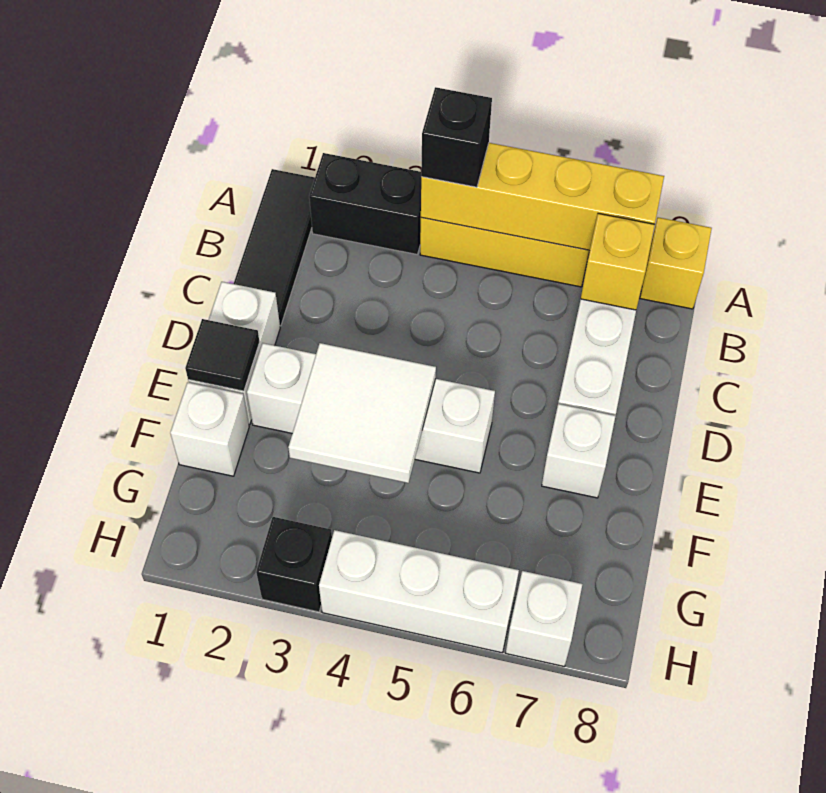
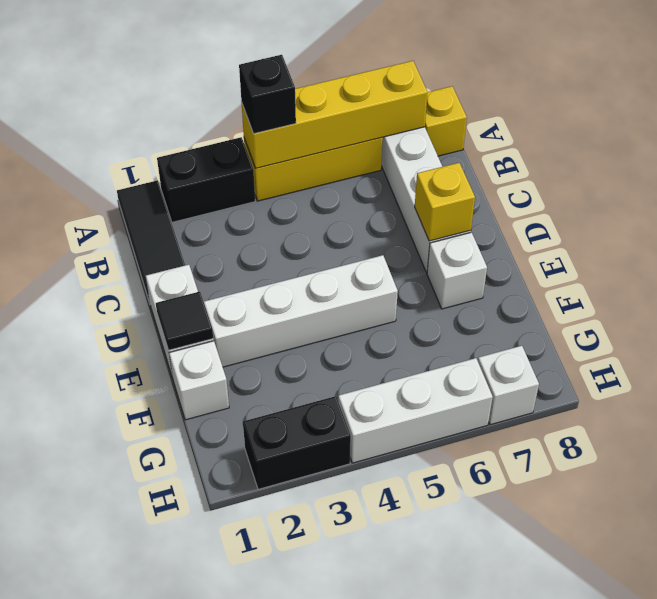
yellow brick B7 level 2 -> yellow brick D7 level 2
white tile E3:F4 level 2 -> none
black brick H3 level 1 -> black brick H2:H3 level 1

